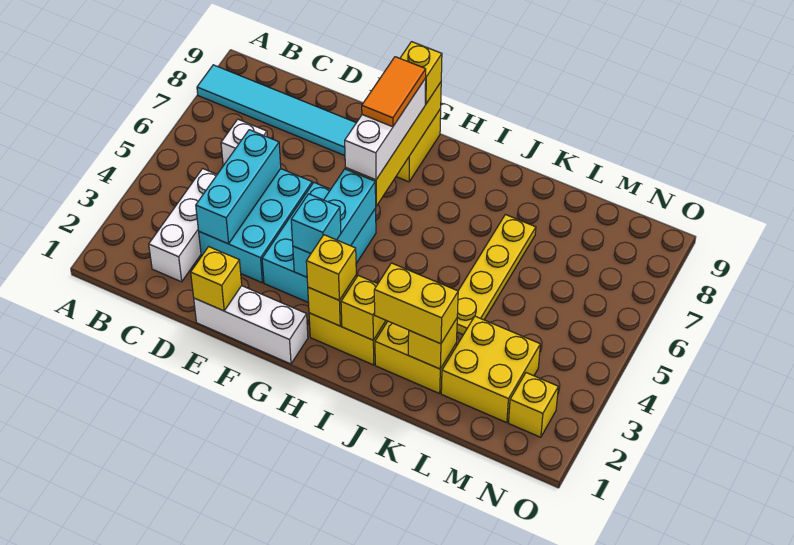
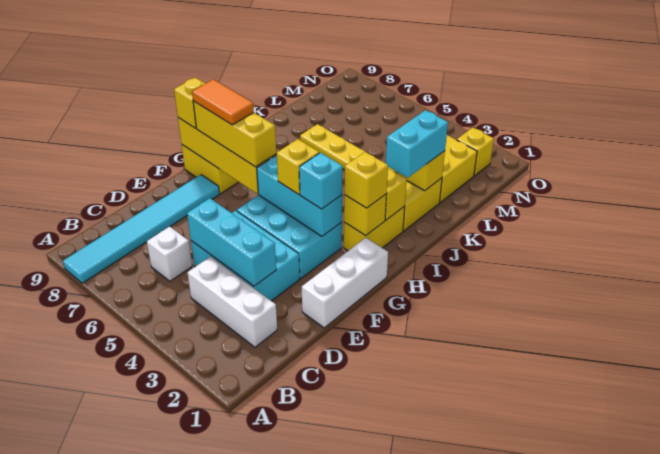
yellow brick E1 level 2 -> yellow brick G4 level 3
white brick G6:G8 level 3 -> yellow brick G6:G8 level 3
yellow brick J2:K2 level 3 -> cyan brick J2:K2 level 3

